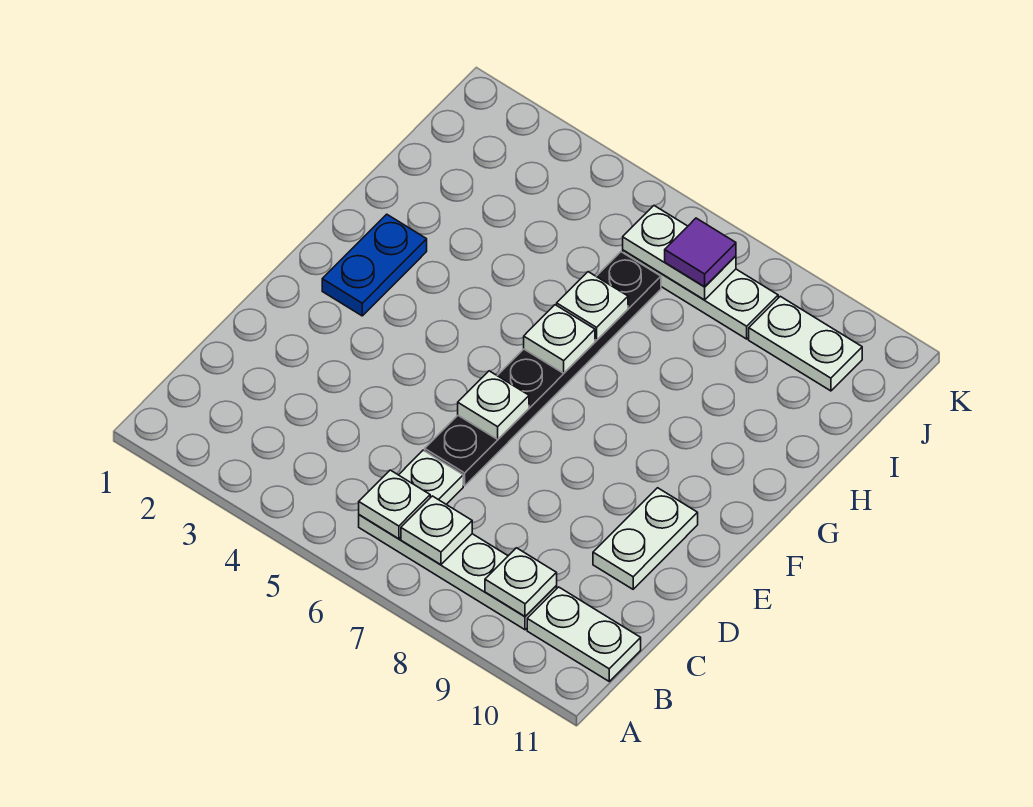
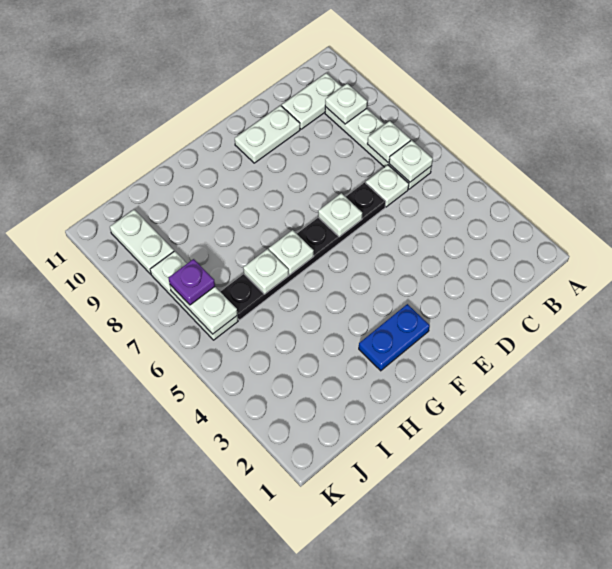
white plate B10:B11 level 1 -> white plate B10:C10 level 1
purple tile J7 level 3 -> purple plate J7 level 3

